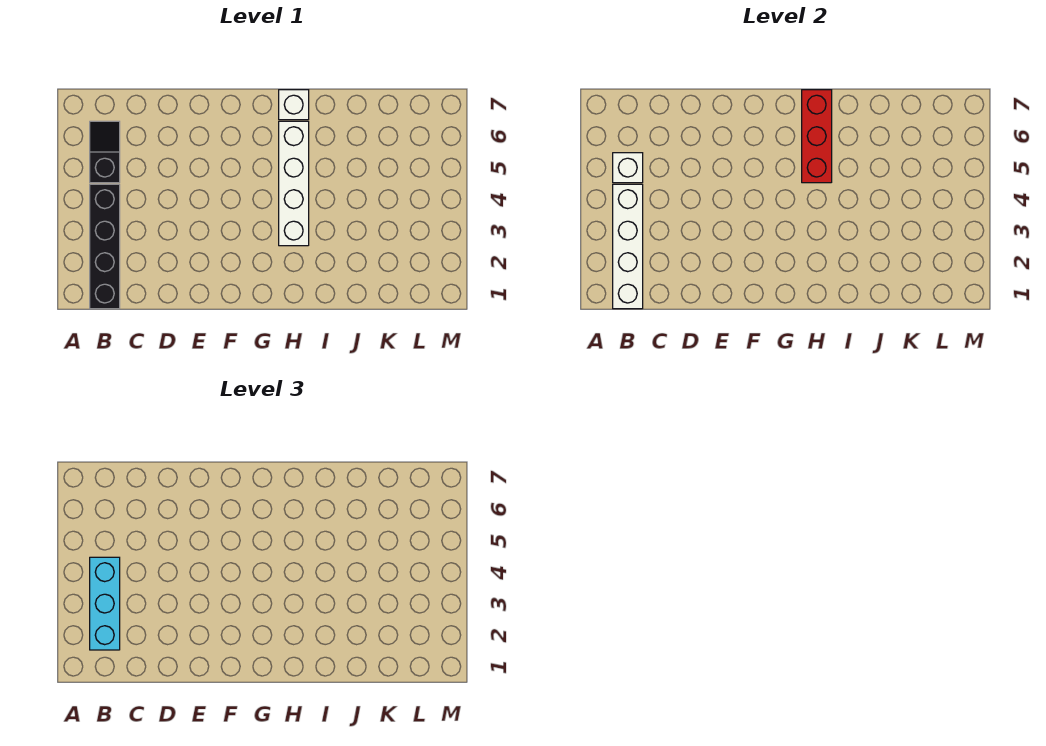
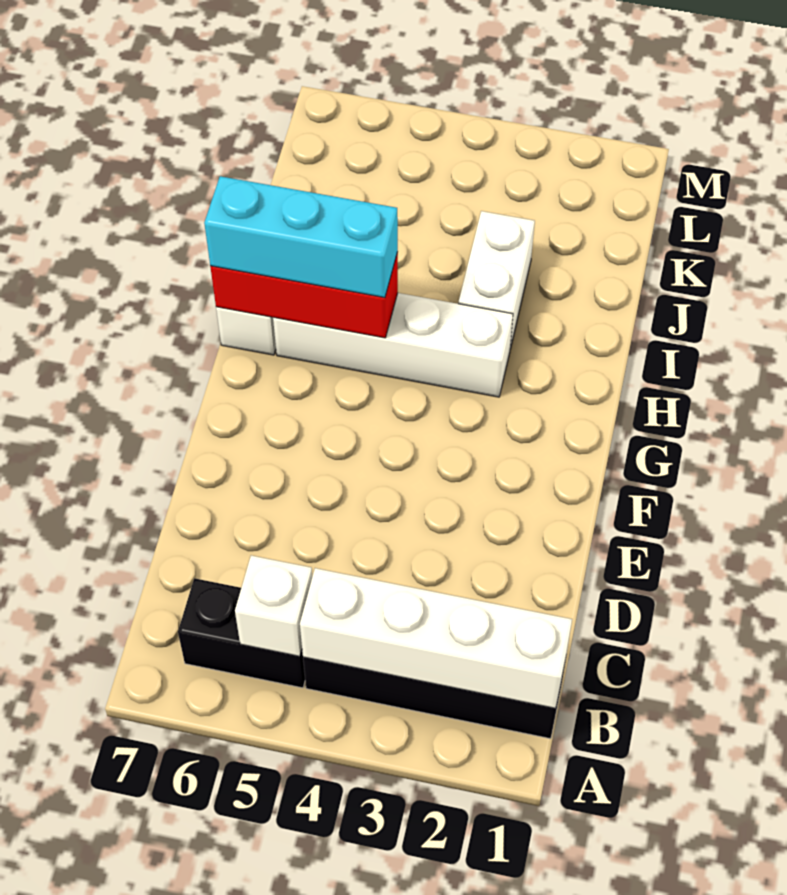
cyan brick B2:B4 level 3 -> cyan brick H5:H7 level 3
black slope B5:B6 level 1 top 5 -> black brick B5:B6 level 1
none -> white brick I3:J3 level 1

